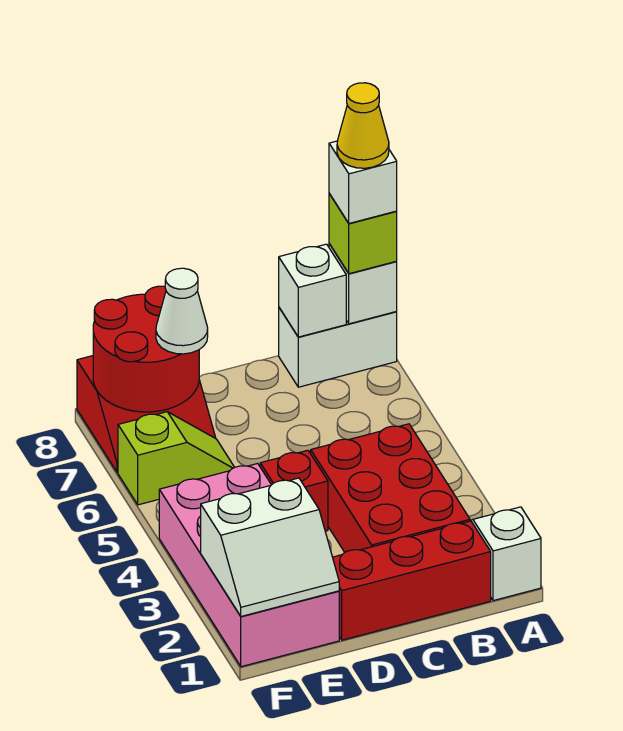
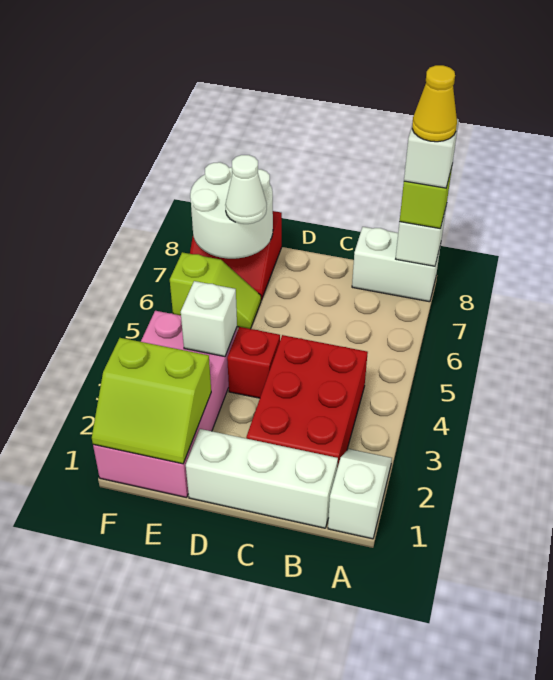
red brick B1:D1 level 1 -> white brick B1:D1 level 1
white brick B8 level 2 -> white brick E4 level 2
white slope E1:F2 level 2 top 2 -> lime slope E1:F2 level 2 top 2
red round brick E7:F8 level 2 -> white round brick E7:F8 level 2

